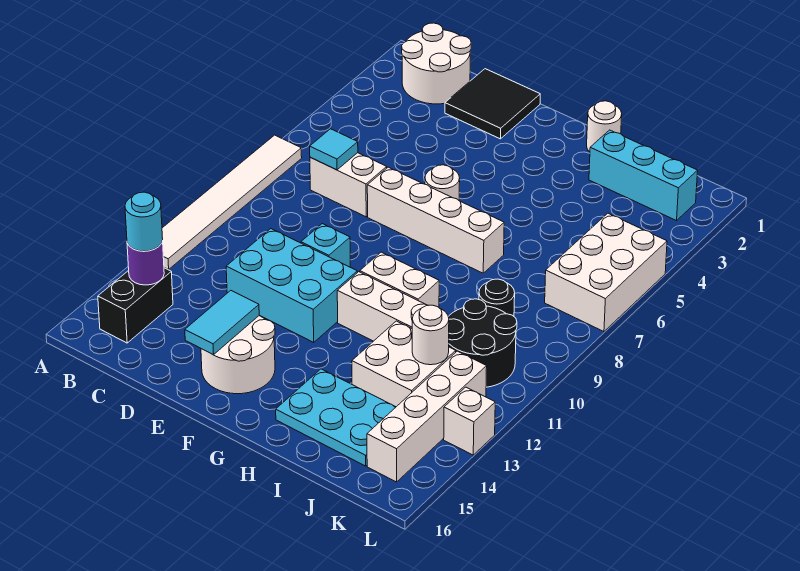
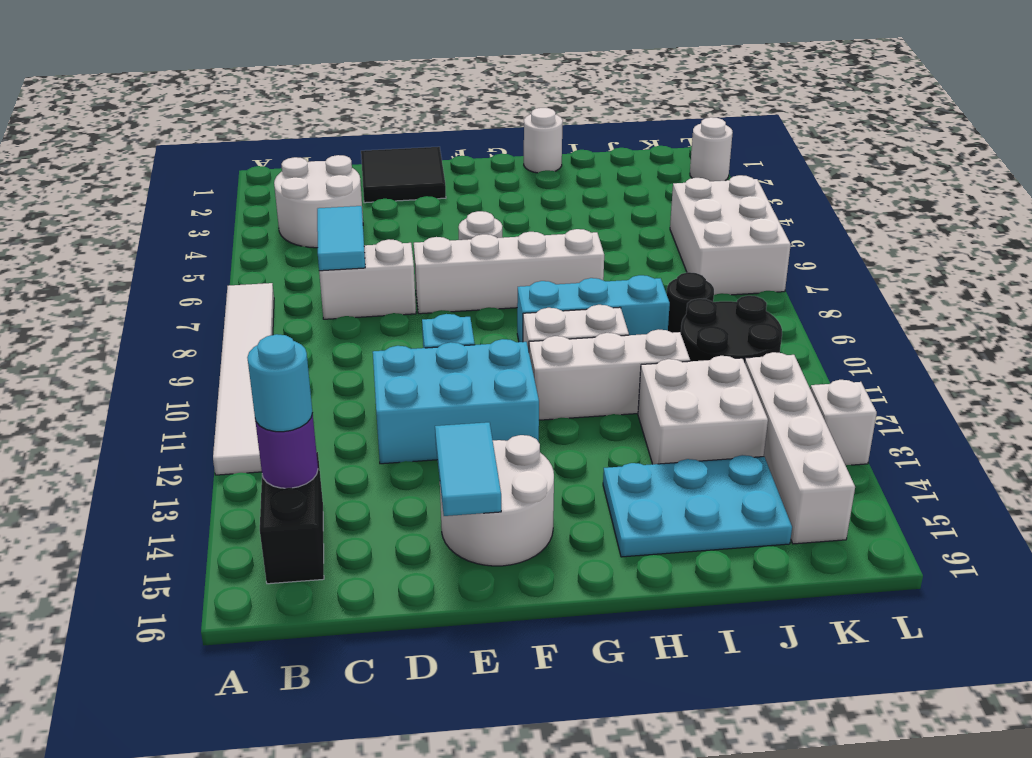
white round brick B1:C2 level 1 -> white round brick B3:C4 level 1
cyan tile C7 level 2 -> cyan tile C6:C7 level 2
cyan brick I2:K2 level 1 -> cyan brick G9:I9 level 1
white round brick J12 level 2 -> white round brick L2 level 1

